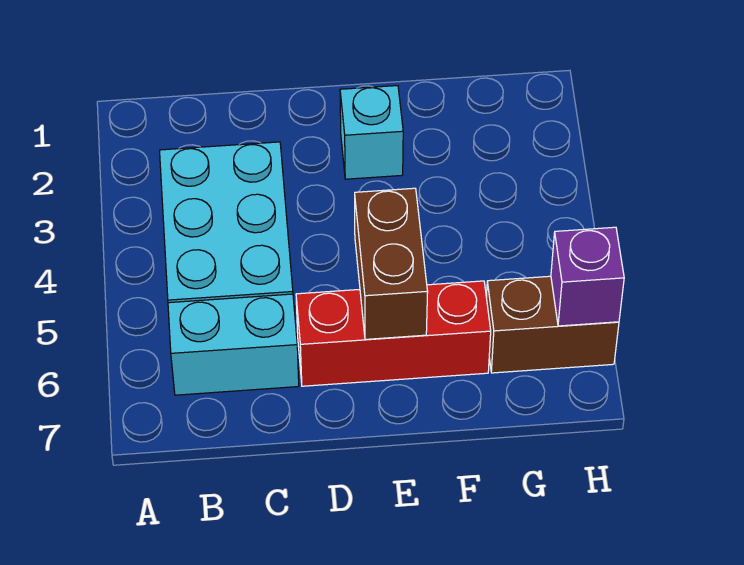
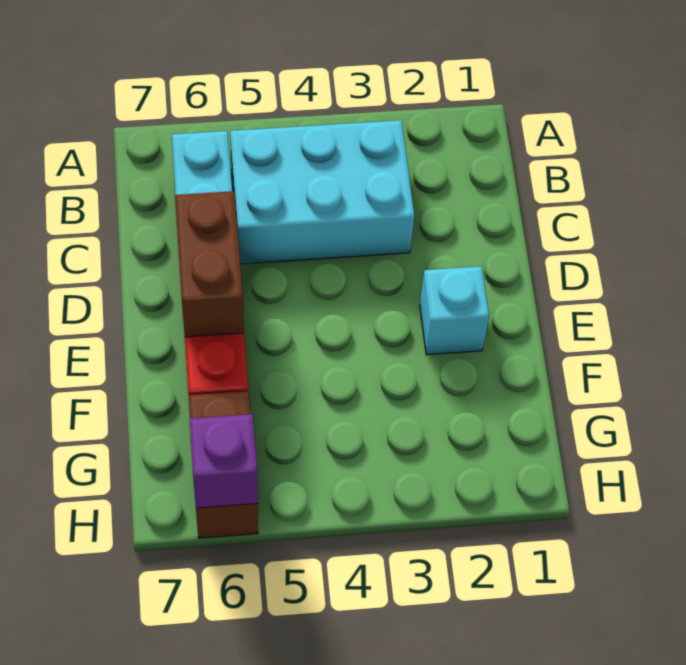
brown brick E5:E6 level 2 -> brown brick D6:E6 level 2

